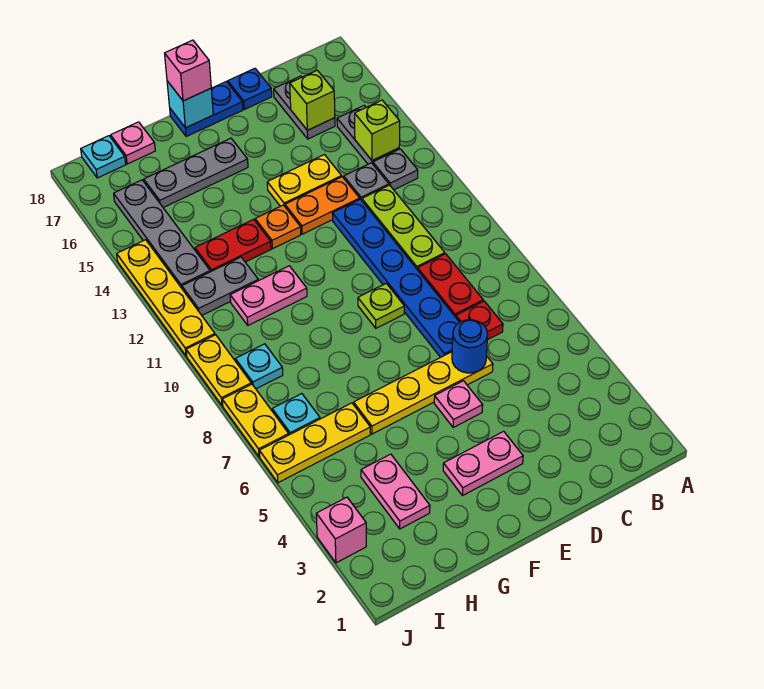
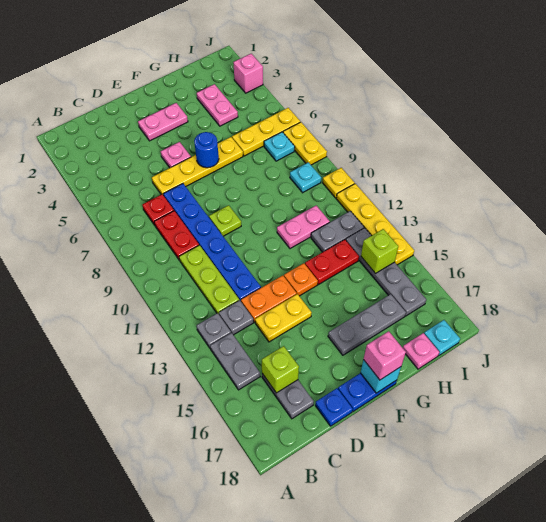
lime brick B14 level 2 -> lime brick I14 level 2
blue round brick D6 level 2 -> blue round brick F6 level 2
yellow plate J9:J10 level 1 -> yellow plate J10 level 1

